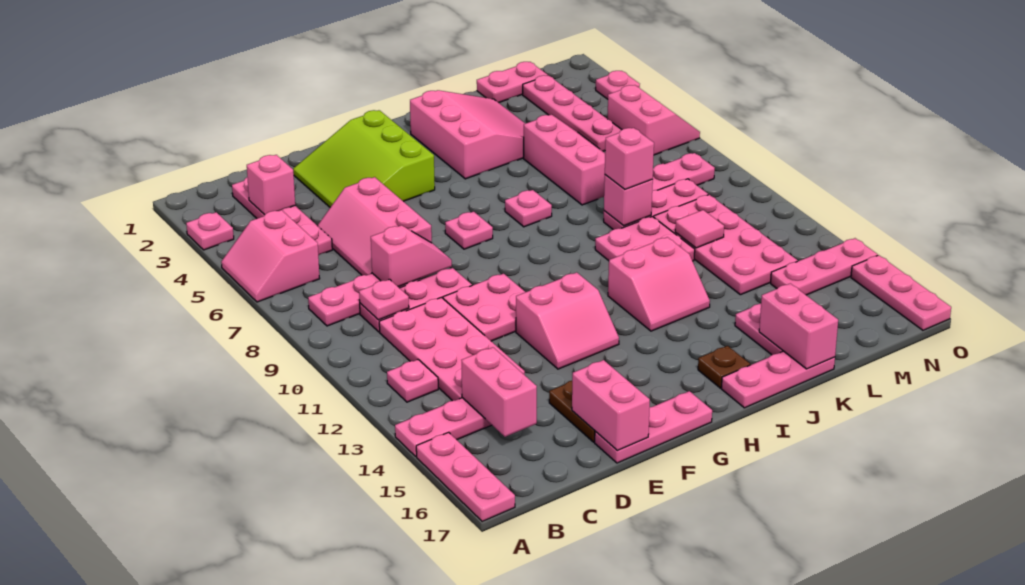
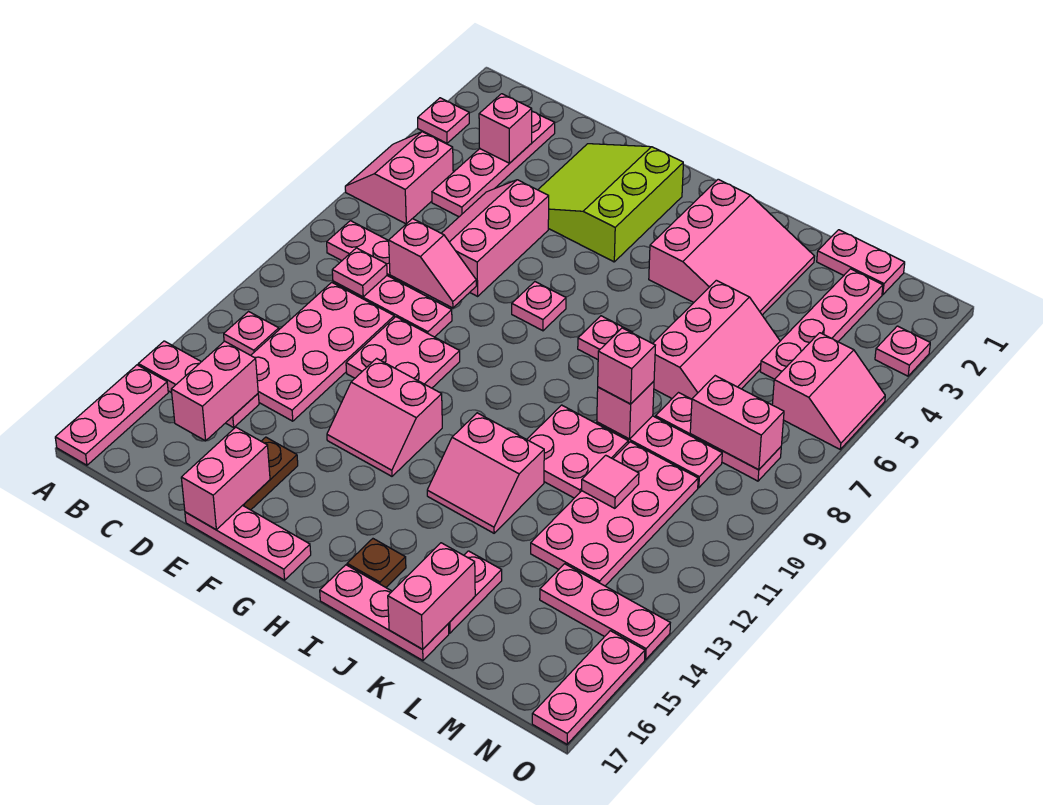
none -> pink brick M8:N8 level 2

